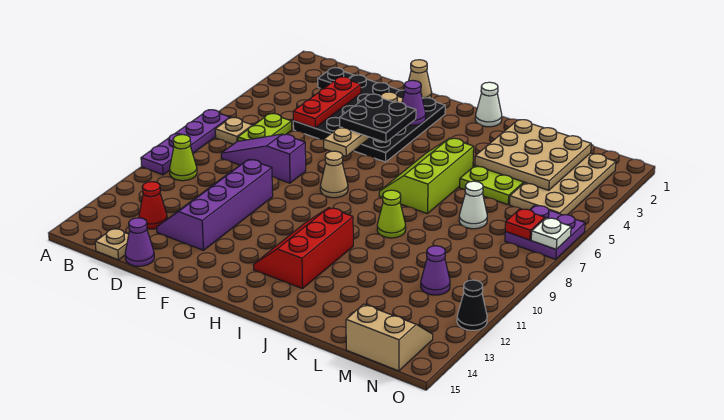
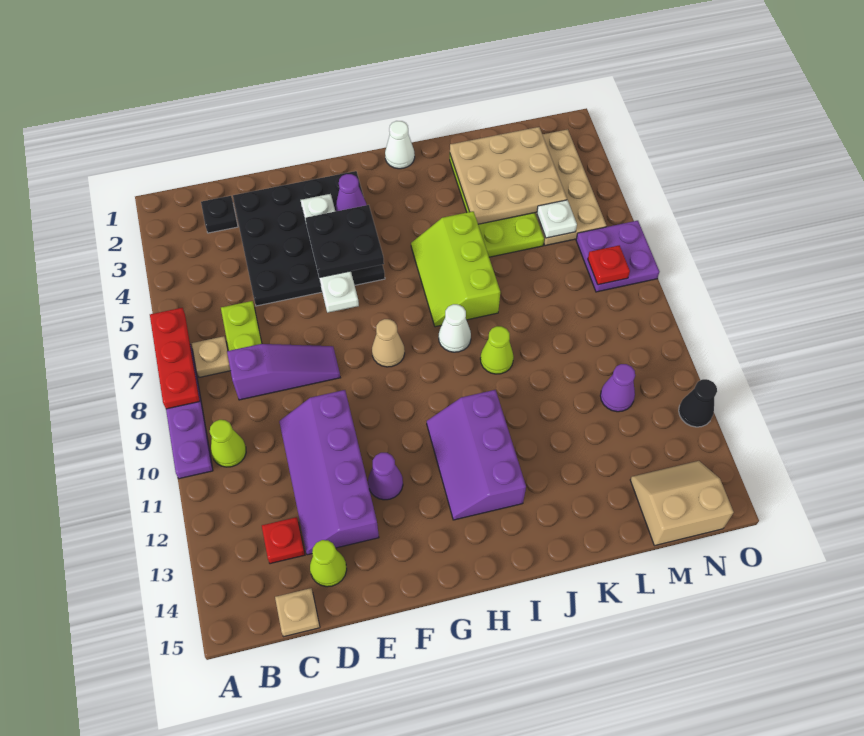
purple slope C8:E8 level 1 top E -> purple slope C8:E8 level 1 top C
red cone C13 level 1 -> red plate C13 level 1
red plate D3:D5 level 2 -> red plate A6:A8 level 2
none -> lime cone D14 level 1
purple cone D15 level 1 -> purple cone F12 level 1
tan cone F1 level 1 -> none
tan plate F3:F6 level 2 -> white plate F3:F6 level 2
red slope H11:I13 level 1 top I -> purple slope H11:I13 level 1 top I
white cone L7 level 1 -> white cone I8 level 1
white plate O7 level 2 -> white plate M5 level 2

